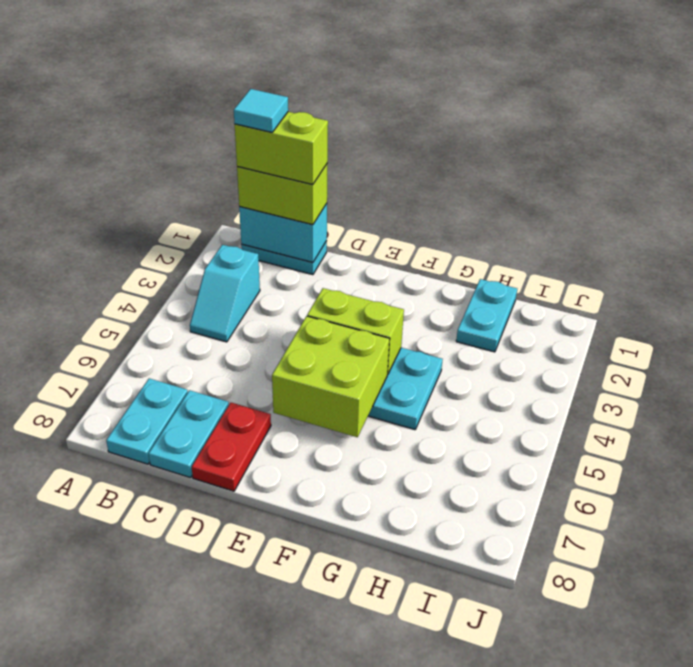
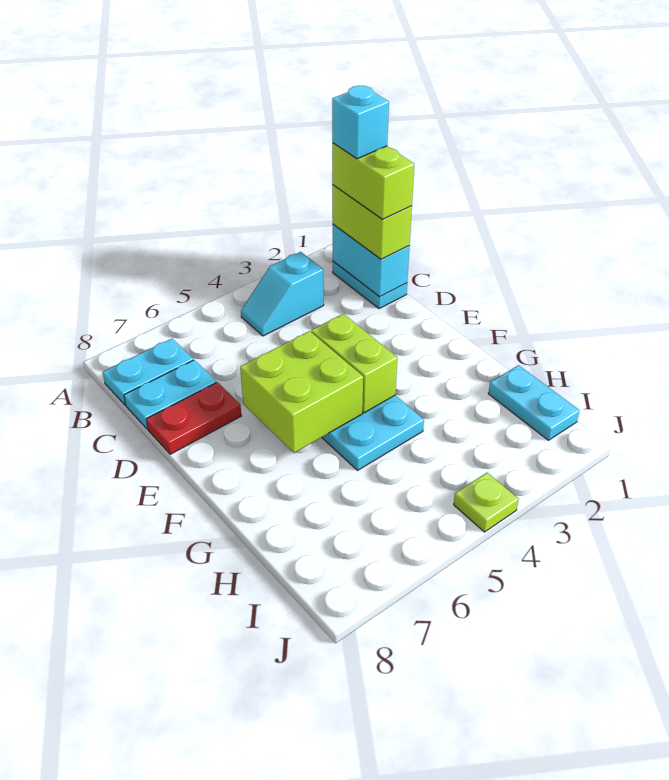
cyan tile B1 level 5 -> cyan brick B1 level 5
cyan plate H1:H2 level 1 -> cyan plate H1:I1 level 1
none -> lime plate J4 level 1

